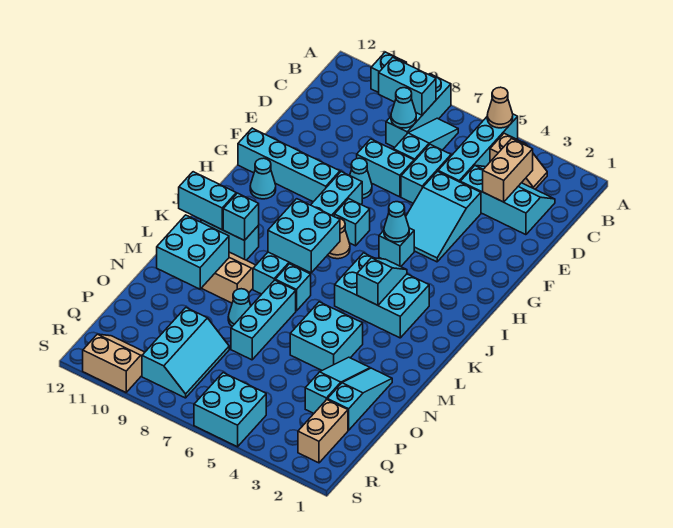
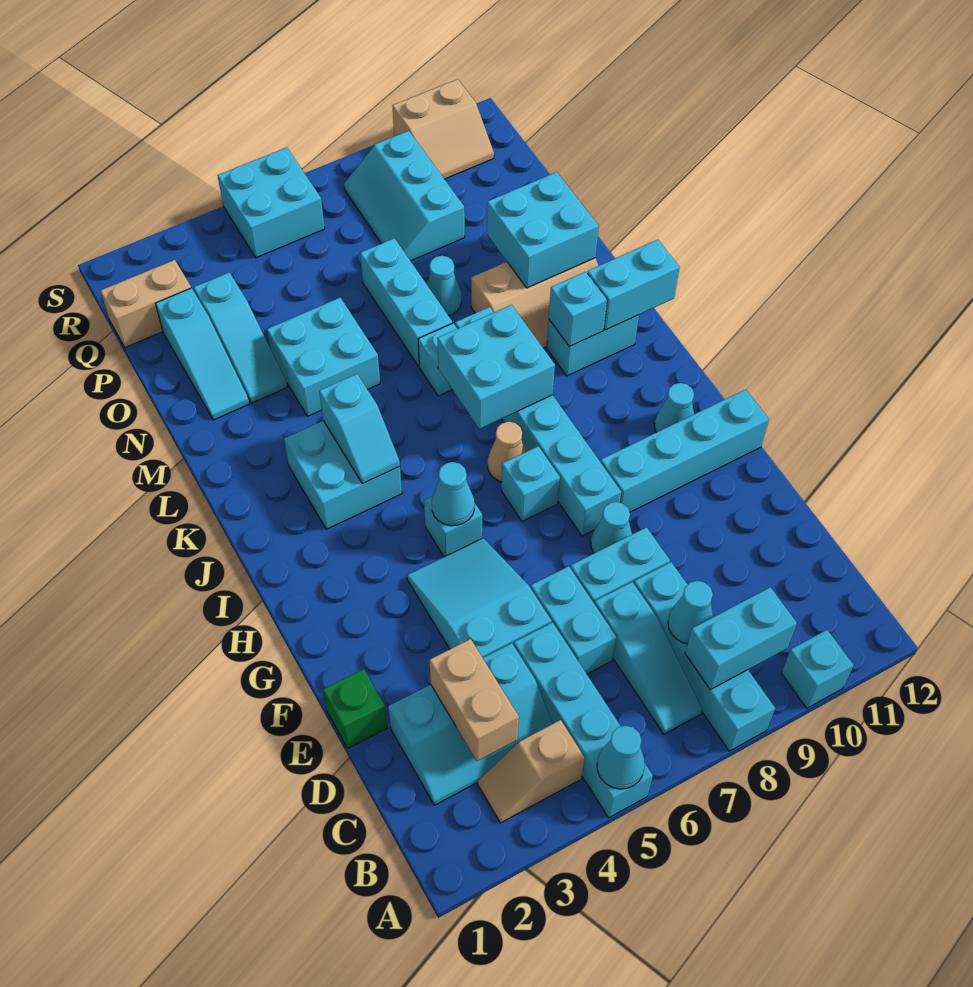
tan cone A5 level 2 -> cyan cone A5 level 2
cyan brick A8:C8 level 1 -> cyan brick A8:D8 level 1
none -> green brick E1 level 1
cyan brick J3:K5 level 1 -> cyan brick J3:K4 level 1
tan brick Q2:R2 level 1 -> tan brick Q1:Q2 level 1

